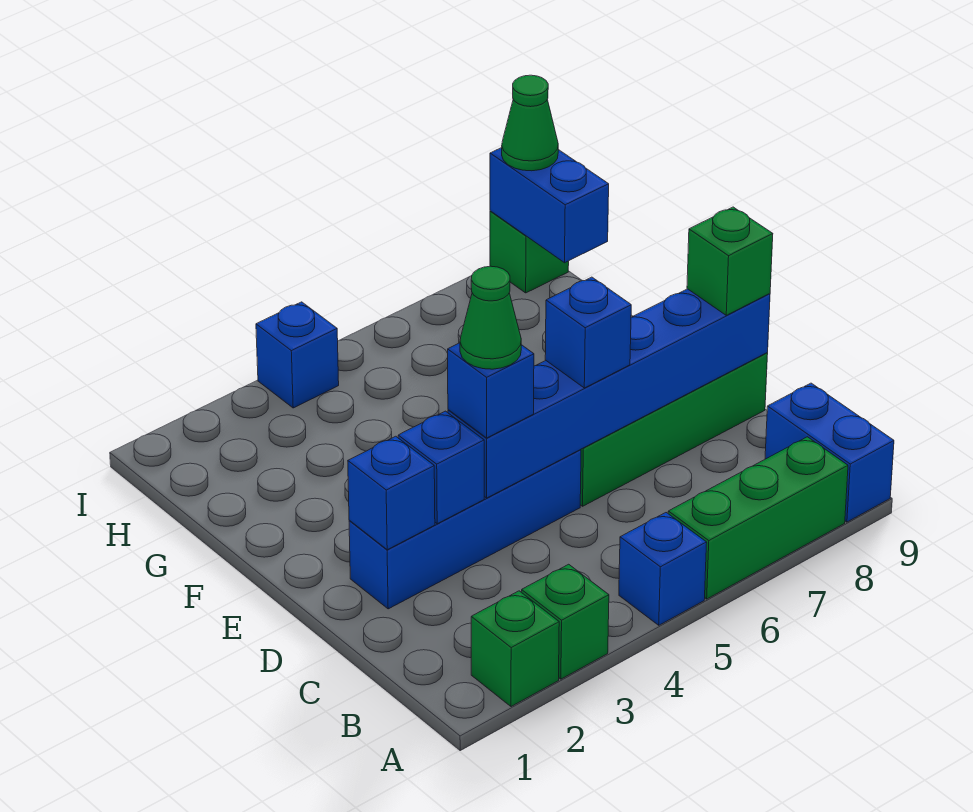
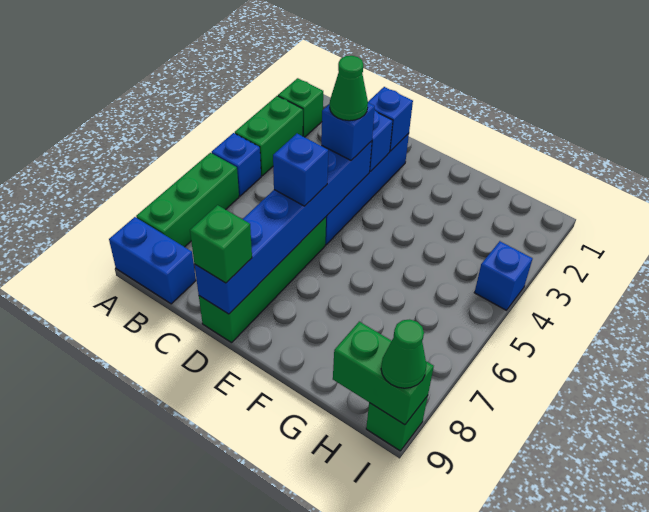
green brick A3 level 1 -> green brick A3:A4 level 1
blue brick H9:I9 level 2 -> green brick H9:I9 level 2

